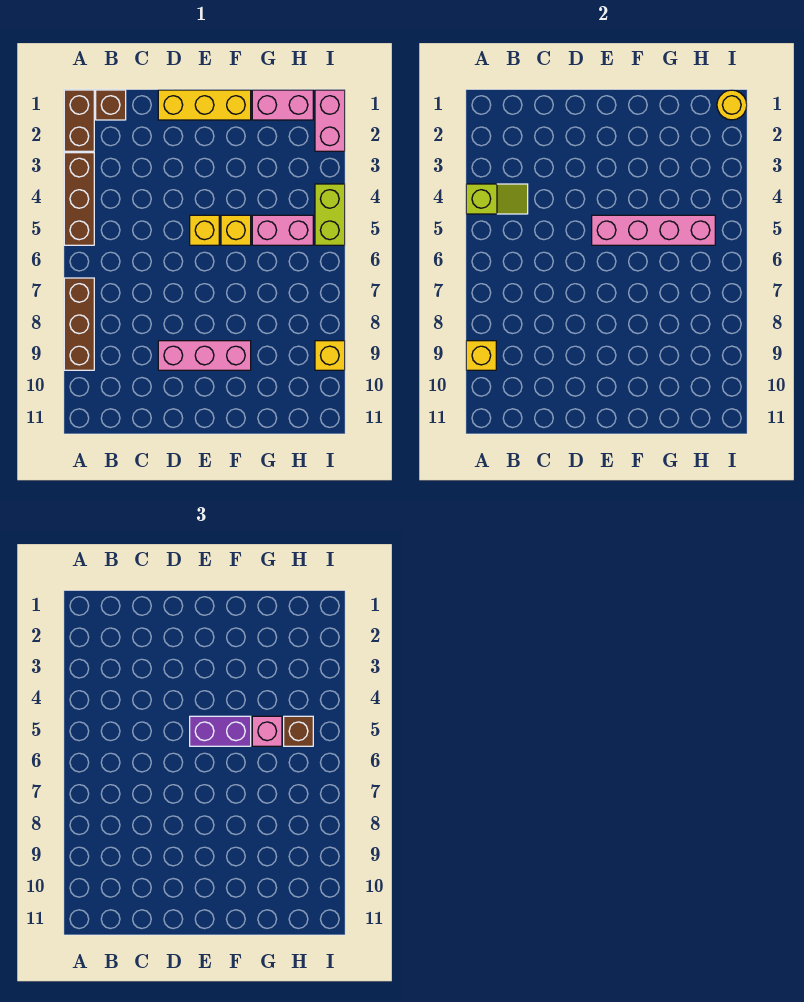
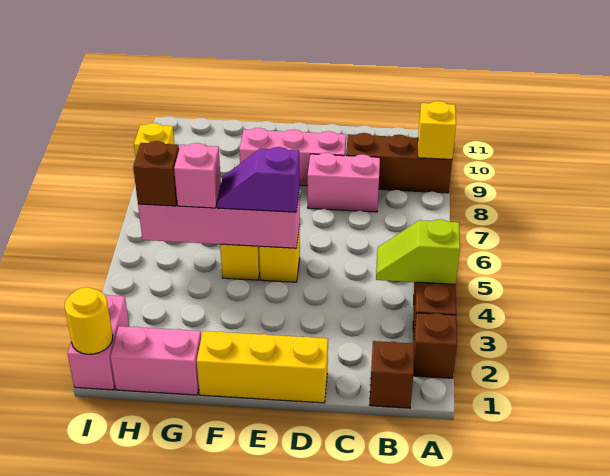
brown brick A1:A2 level 1 -> brown brick A2 level 1
brown brick A7:A9 level 1 -> brown brick A9:C9 level 1
purple brick E5:F5 level 3 -> purple slope E5:F5 level 3 top E
pink brick G5:H5 level 1 -> pink brick C8:D8 level 1
lime brick I4:I5 level 1 -> none

